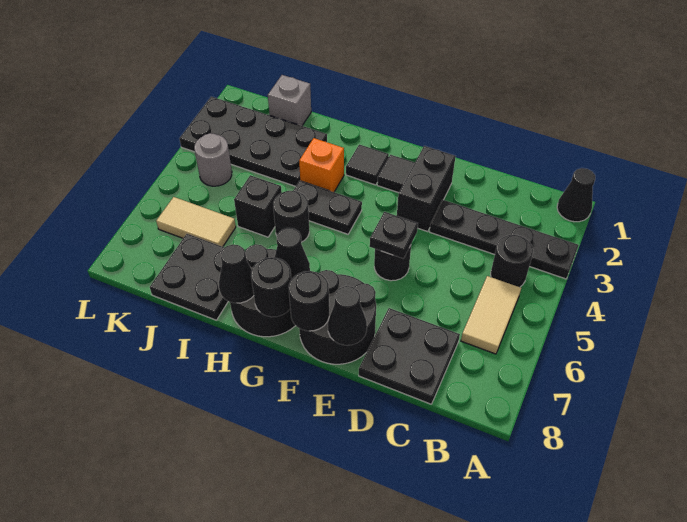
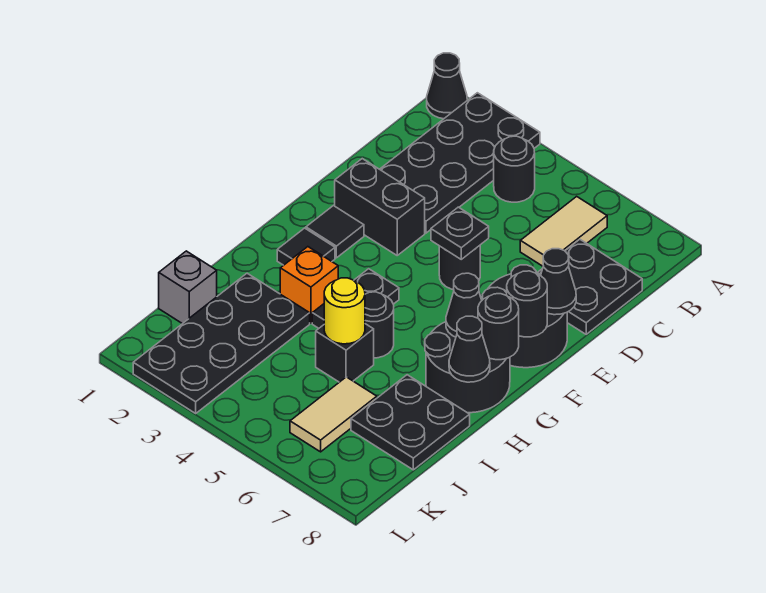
black plate A3:D3 level 1 -> black plate A2:D3 level 1
tan tile B5:B6 level 1 -> tan tile B6:C6 level 1
none -> yellow round brick I5 level 2
grey round brick K4 level 1 -> none

